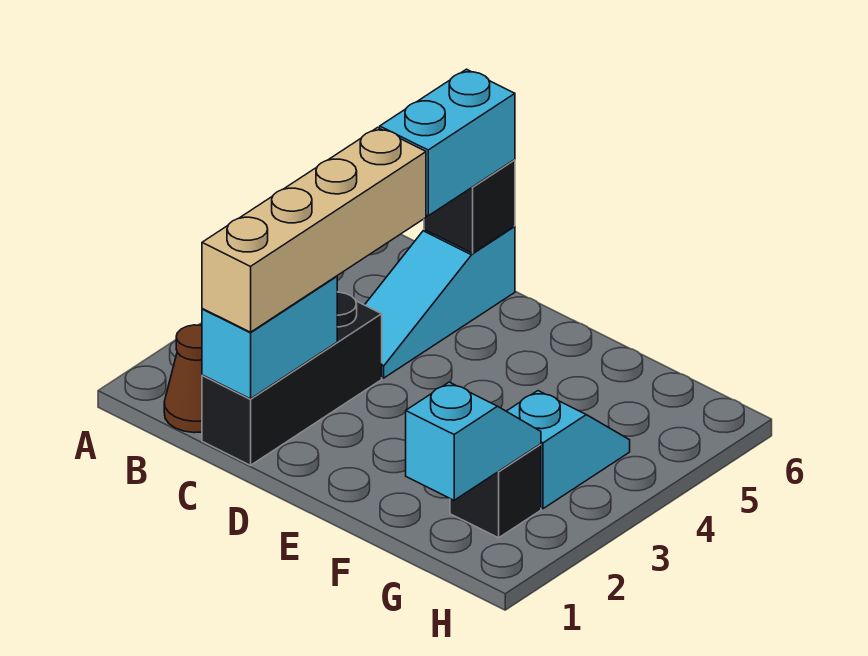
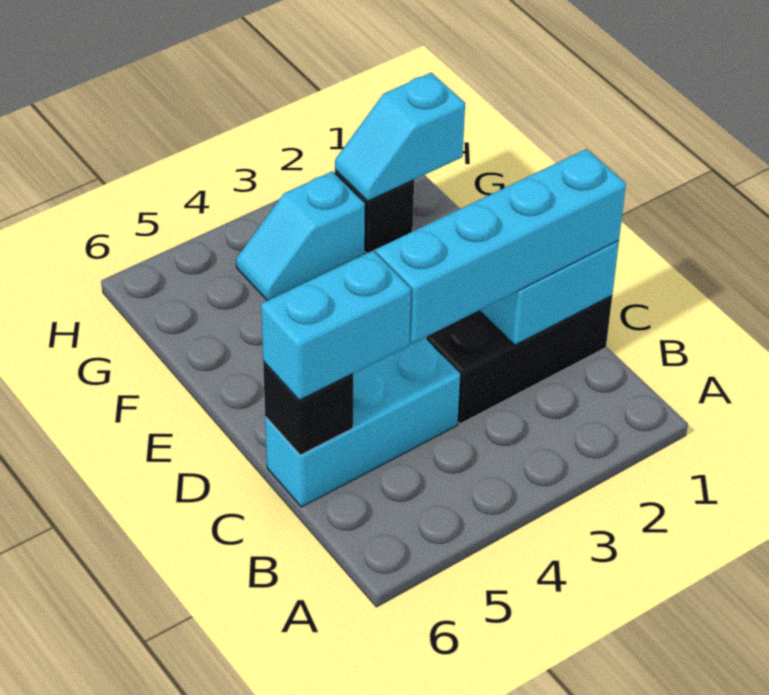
brown cone B1 level 1 -> none
tan brick C1:C4 level 3 -> cyan brick C1:C4 level 3
cyan slope C4:C6 level 1 top 6 -> cyan brick C4:C6 level 1

